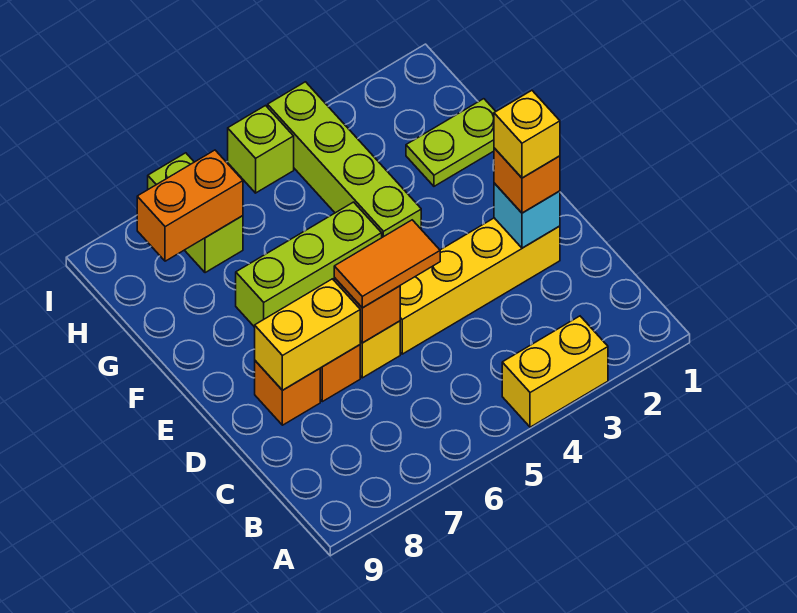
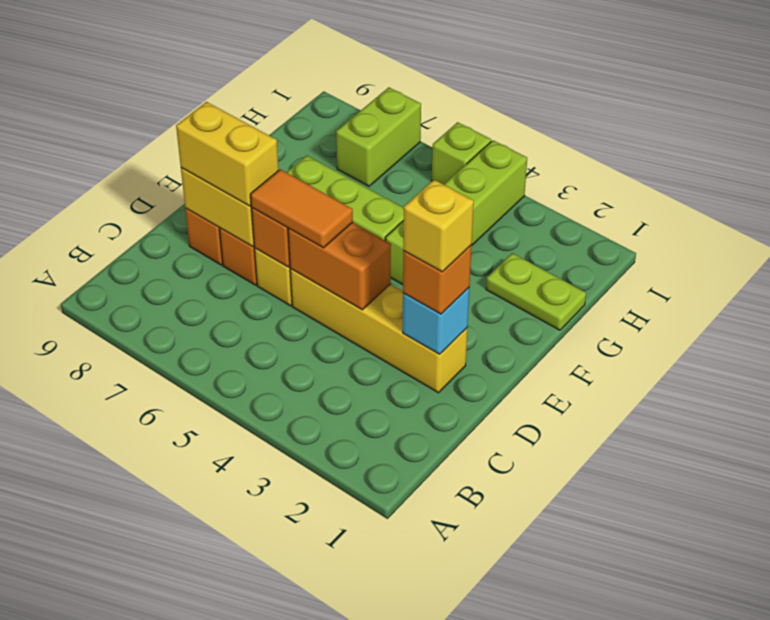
yellow brick A3:A4 level 1 -> yellow brick D7:D8 level 3
orange brick H7:H8 level 2 -> orange brick D4:D5 level 2

